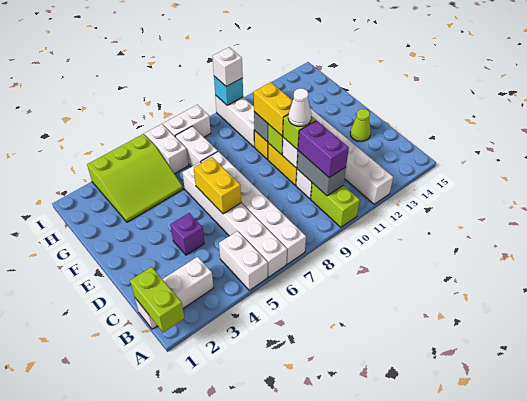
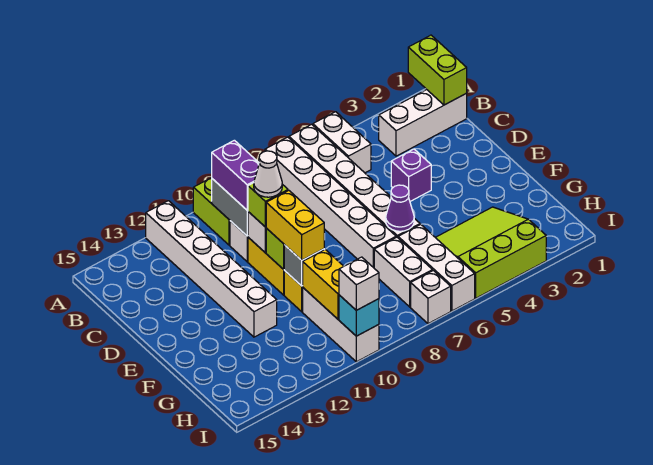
yellow brick D6:E6 level 2 -> yellow brick G10:H10 level 2
lime cone D14 level 1 -> none
none -> purple cone F6 level 2
white brick H6:I6 level 1 -> white brick G6:I6 level 1
white brick I7:I8 level 1 -> white brick I7 level 1

